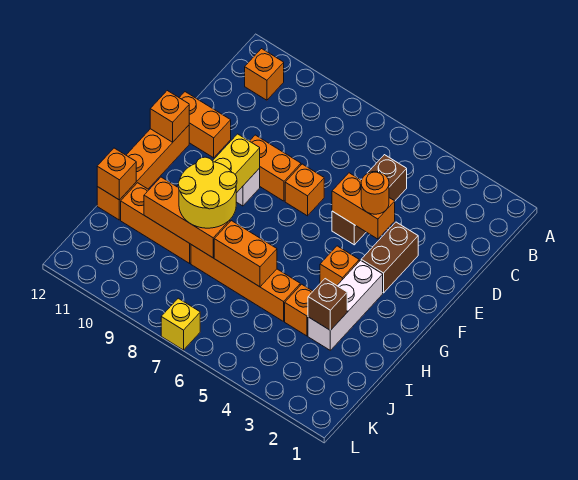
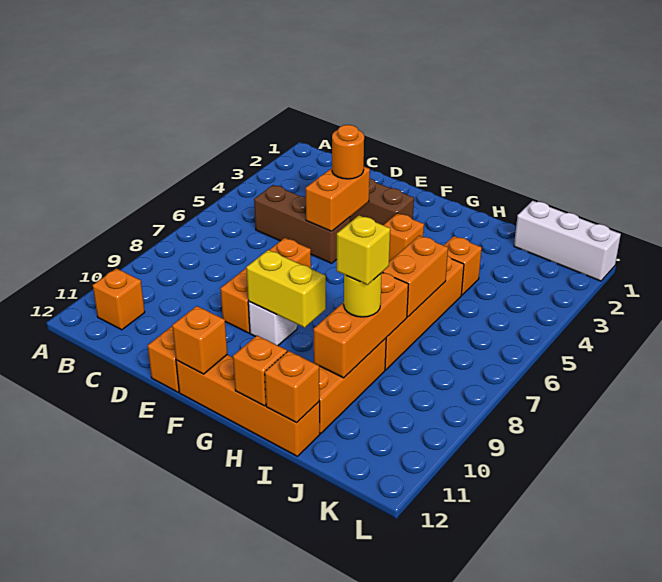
white brick G3:I3 level 1 -> white brick J1:L1 level 1
yellow round brick H8:I9 level 3 -> yellow round brick I9 level 3
none -> orange brick H12 level 2
brown brick I3 level 2 -> none
yellow brick L7 level 1 -> yellow brick I9 level 4

